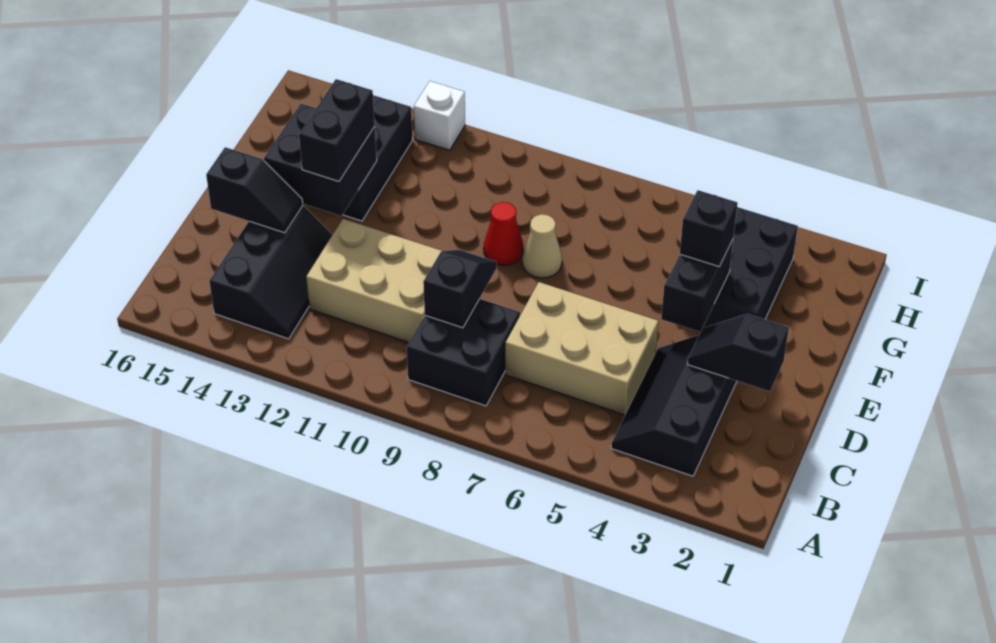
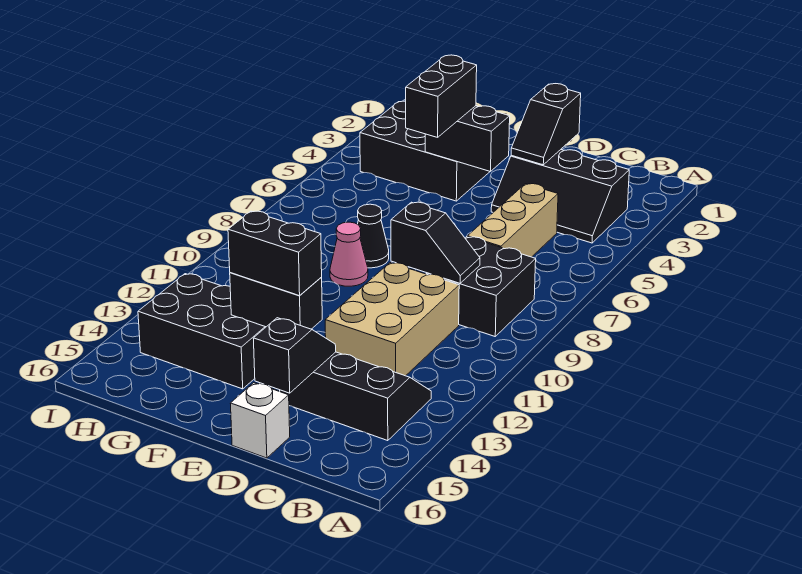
tan brick C5:D7 level 1 -> tan brick C5:C7 level 1
black slope C9:D9 level 2 top C -> black slope C9:D9 level 2 top D
black brick E13:F14 level 2 -> black brick E13:F13 level 2
black brick F4 level 3 -> black brick F4:F5 level 3
tan cone F8 level 1 -> black cone F8 level 1
red cone F9 level 1 -> pink cone F9 level 1
white brick I12 level 1 -> white brick D16 level 1

